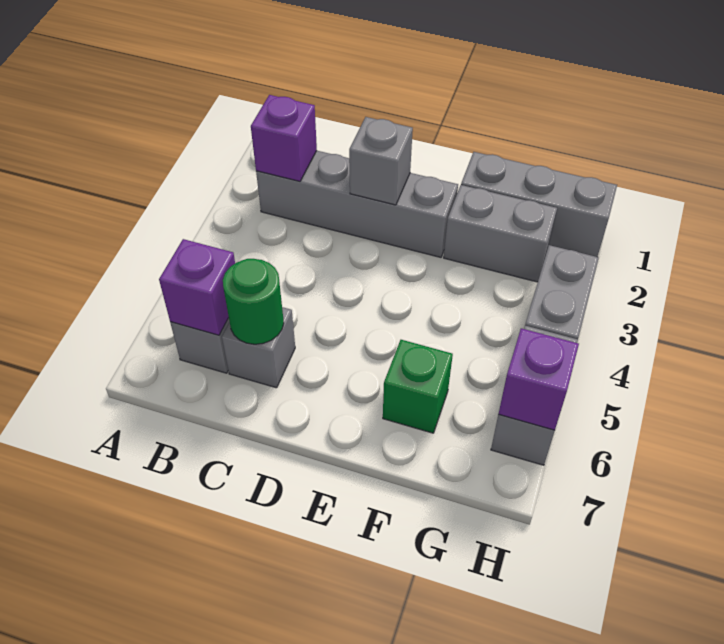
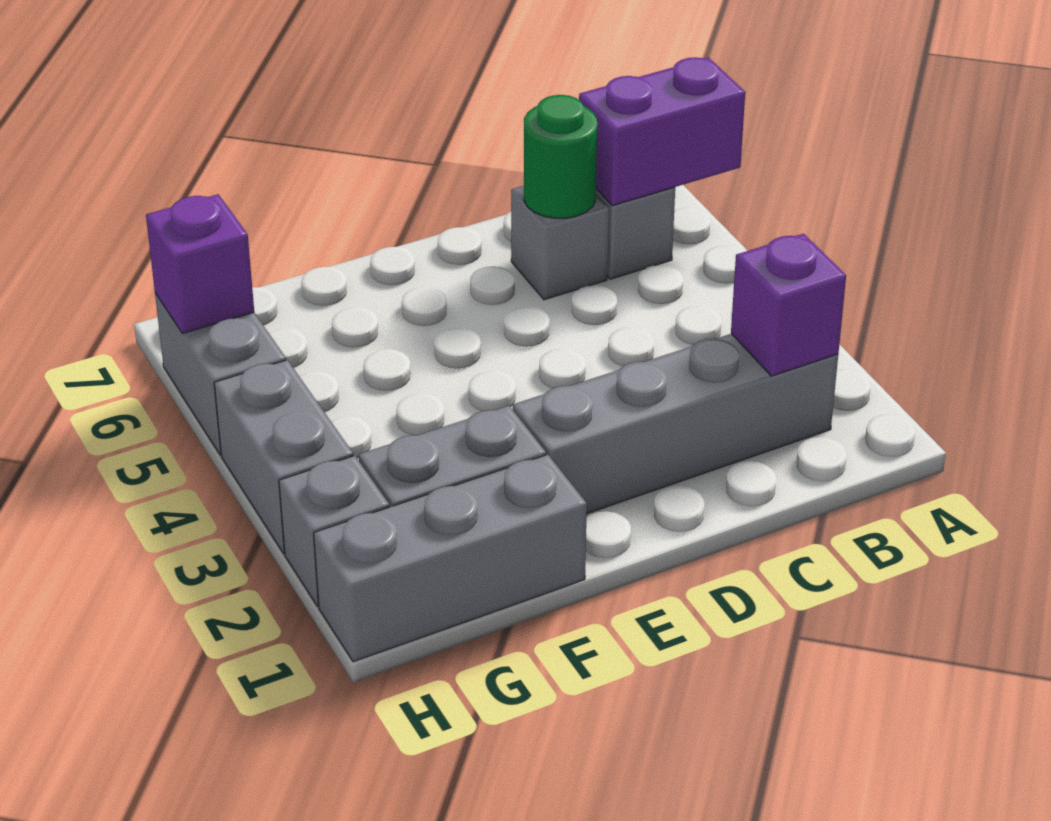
purple brick B6 level 2 -> purple brick A6:B6 level 2
grey brick D2 level 2 -> grey brick H2 level 1
green brick F6 level 1 -> none

